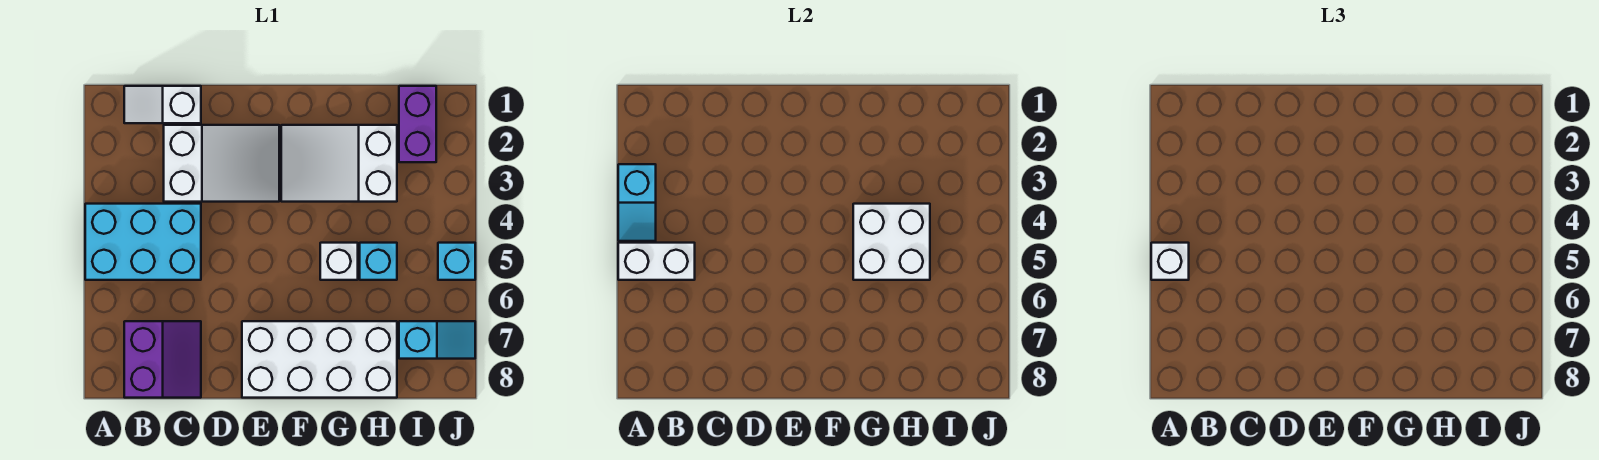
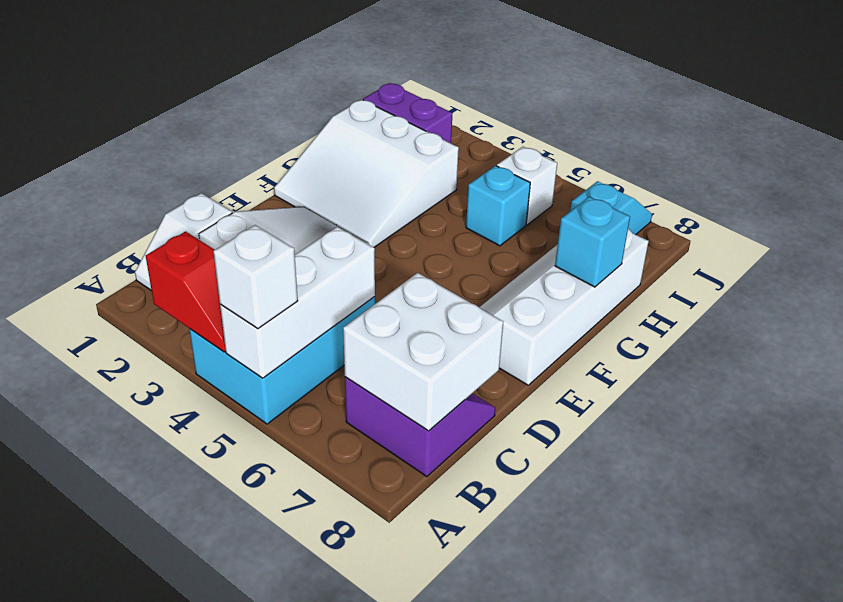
cyan slope A3:A4 level 2 top 3 -> red slope A3:A4 level 2 top 3
white brick A5:B5 level 2 -> white brick A5:C5 level 2
white brick E7:H8 level 1 -> white slope E7:H8 level 1 top 8
white slope F2:H3 level 1 top H -> white slope F1:H3 level 1 top H
white brick G4:H5 level 2 -> white brick B7:C8 level 2
white brick G5 level 1 -> white brick I5 level 1
cyan brick J5 level 1 -> cyan brick G8 level 2

